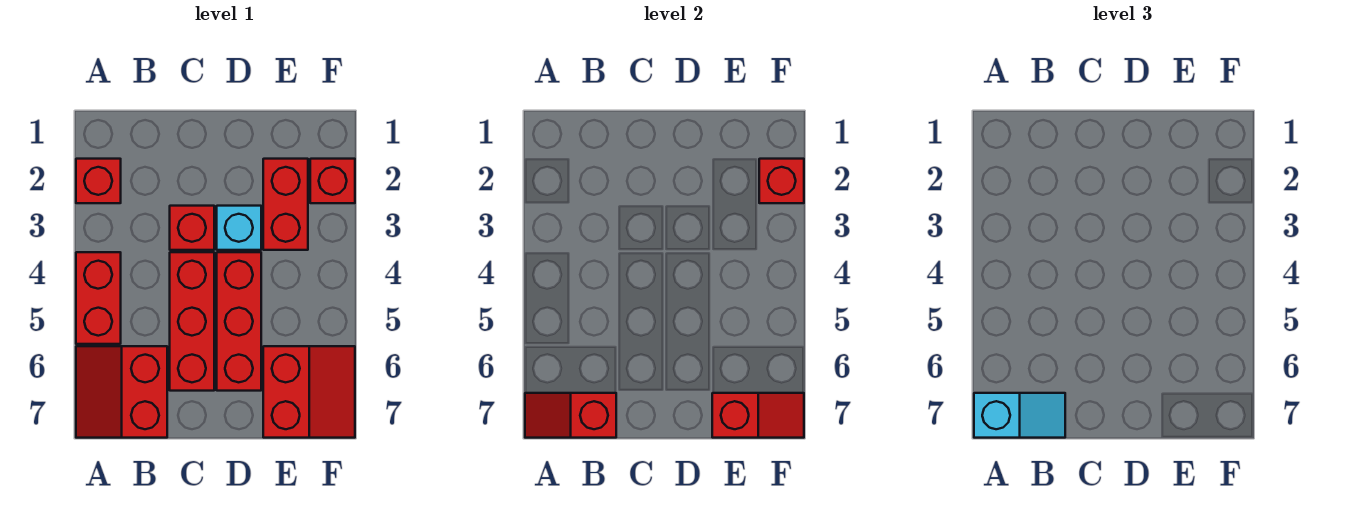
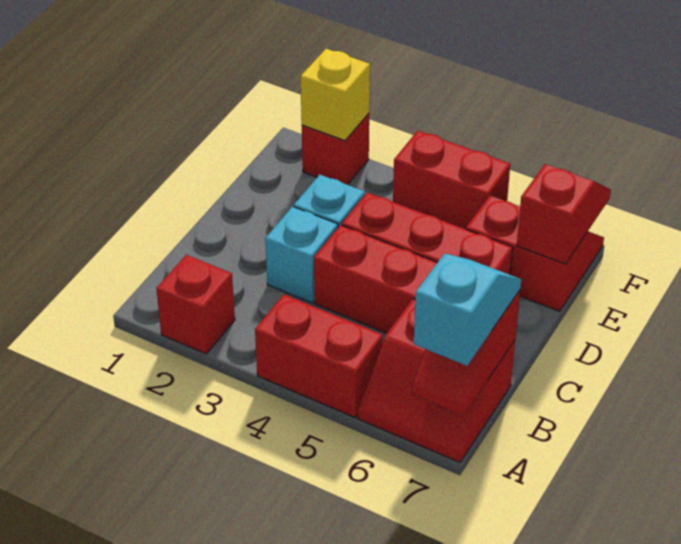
red brick C3 level 1 -> cyan brick C3 level 1
red brick E2:E3 level 1 -> red brick F4:F5 level 1
red brick F2 level 2 -> yellow brick F2 level 2

